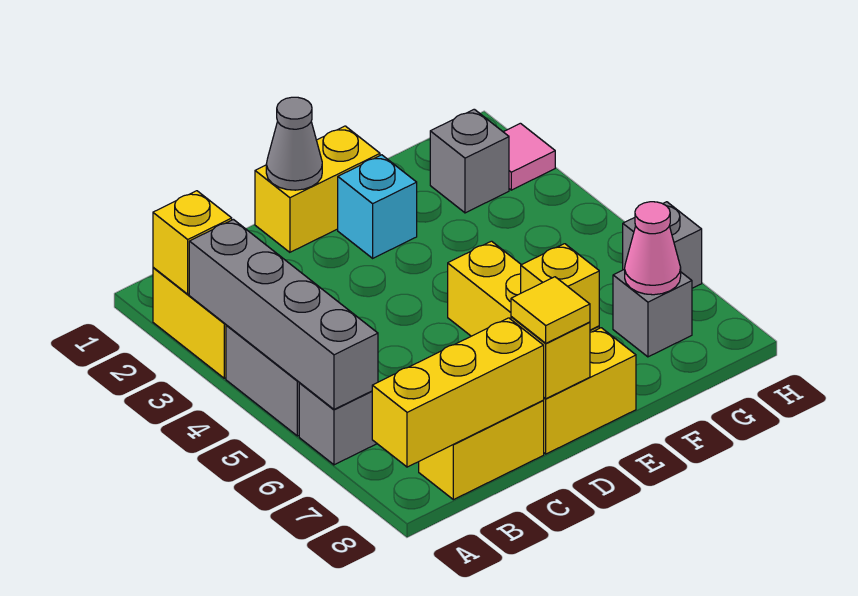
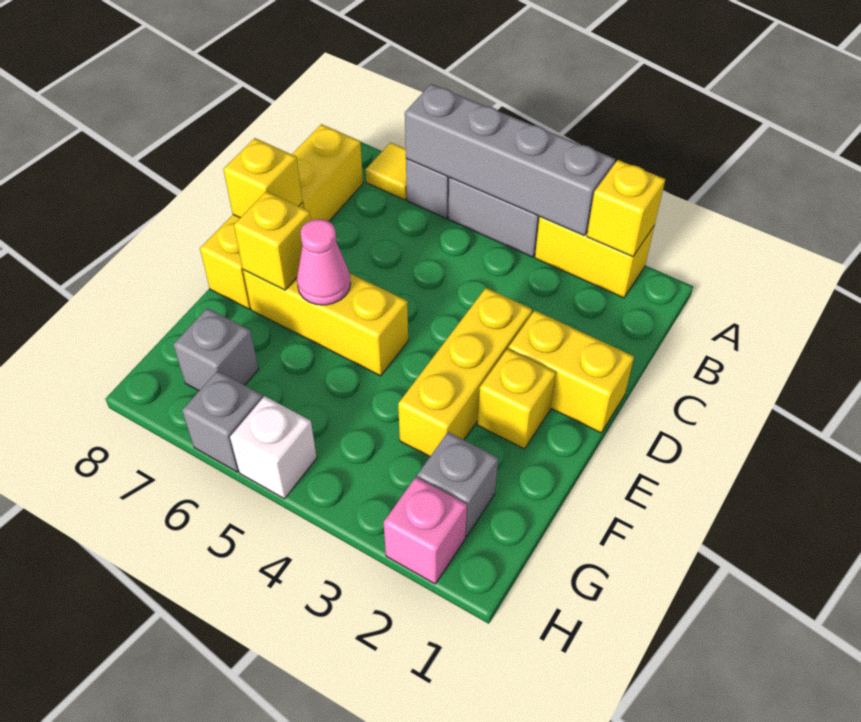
yellow brick A8:C8 level 2 -> yellow brick D3:F3 level 1
yellow brick D1:E1 level 1 -> yellow brick D1:D2 level 1
grey cone D1 level 2 -> none
yellow tile D8 level 3 -> yellow tile A7 level 1
cyan brick E2 level 1 -> yellow brick E2 level 1
pink cone G7 level 2 -> pink cone E6 level 2
pink tile H2 level 1 -> pink brick H2 level 1
none -> white brick H5 level 1

